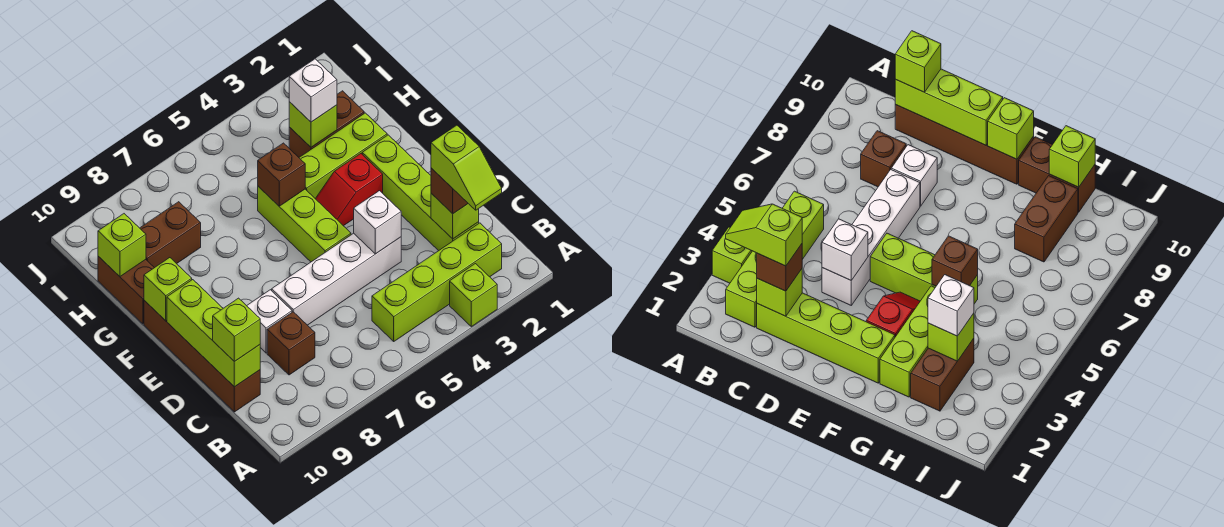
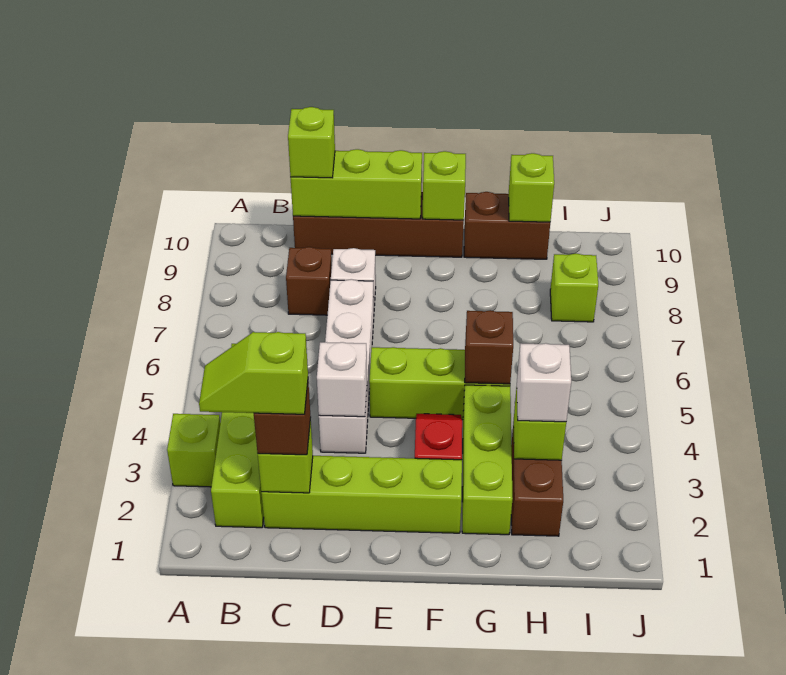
brown brick H8:H9 level 1 -> none
none -> lime brick I8 level 1

